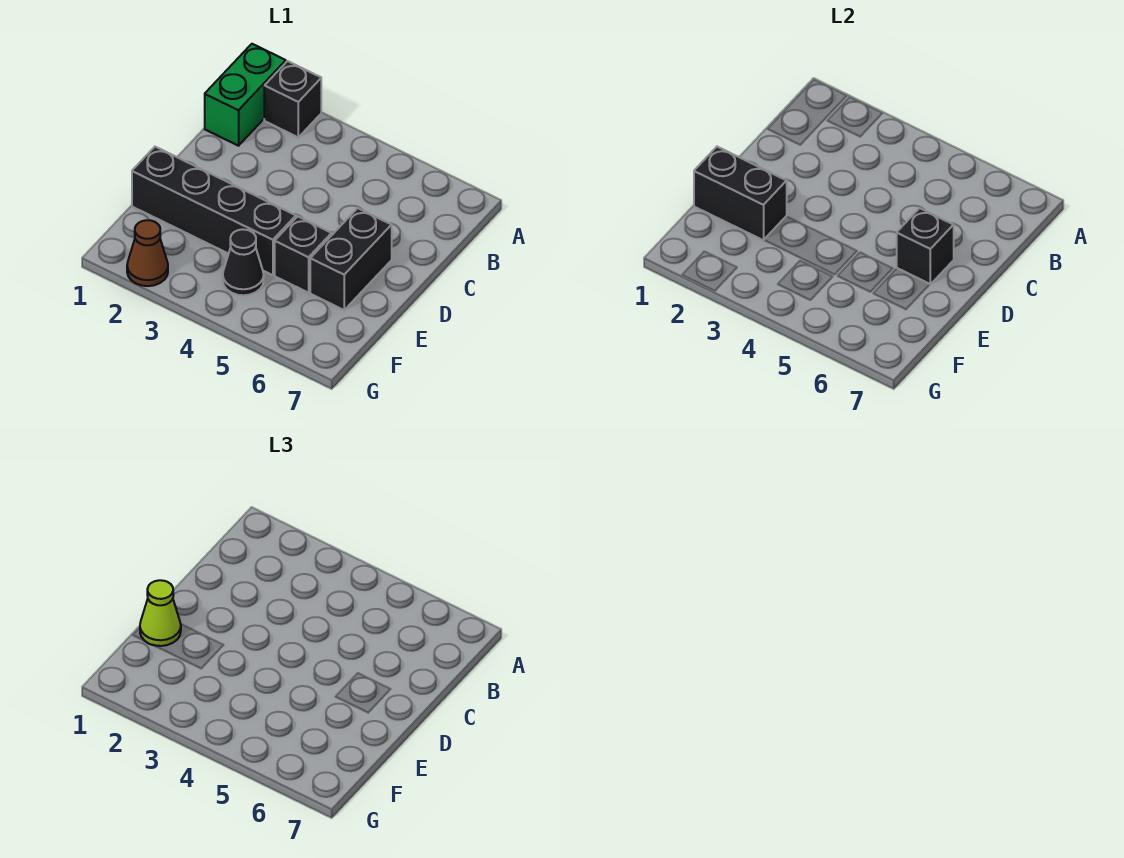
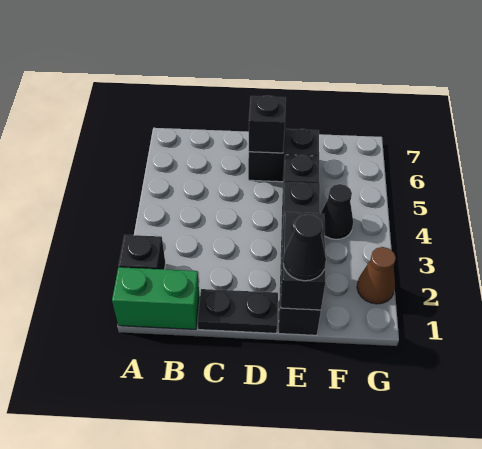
none -> black plate C1:D1 level 1
lime cone E1 level 3 -> black cone E1 level 3

